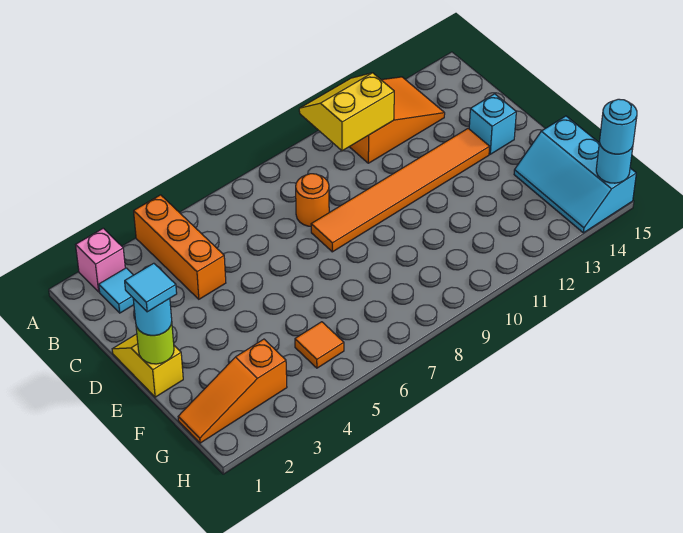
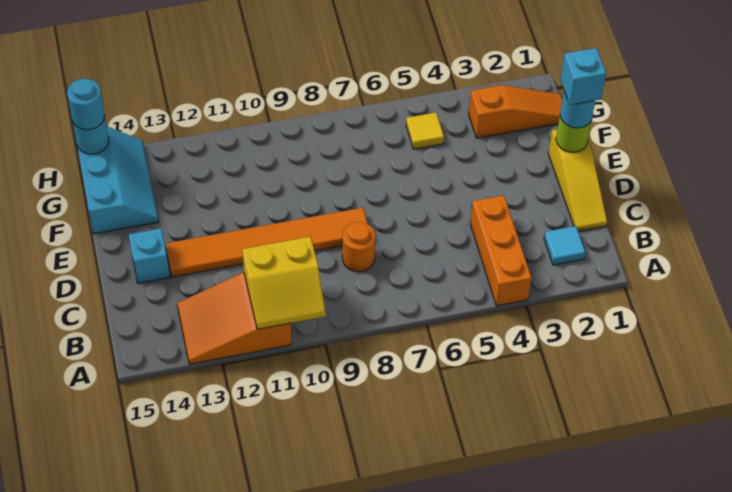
pink brick A2 level 1 -> none
yellow slope D1:E1 level 1 top E -> yellow slope C1:E1 level 1 top E
cyan tile E1 level 4 -> cyan brick E1 level 4
orange tile G5 level 1 -> yellow tile G5 level 1

